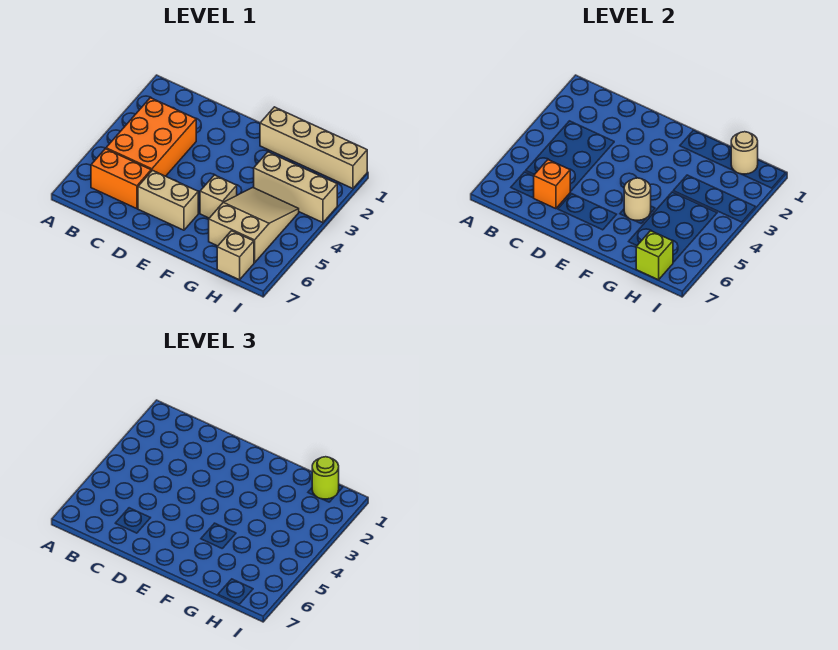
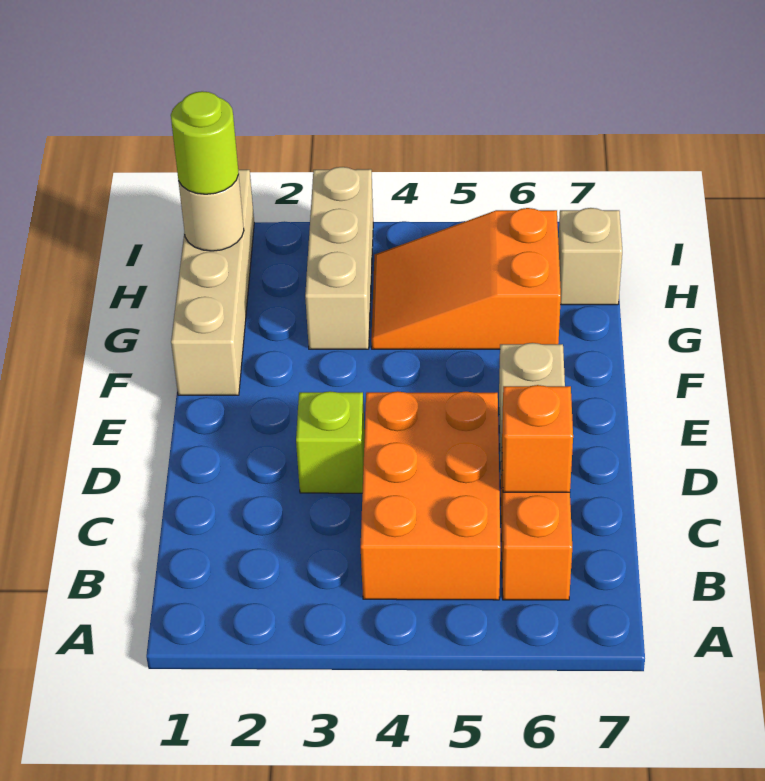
orange brick B3:C5 level 1 -> orange brick B4:D5 level 1
tan brick F5 level 1 -> none
tan round brick F5 level 2 -> none
tan slope G4:H6 level 1 top 6 -> orange slope G4:H6 level 1 top 6
lime brick H7 level 2 -> lime brick D3 level 1

